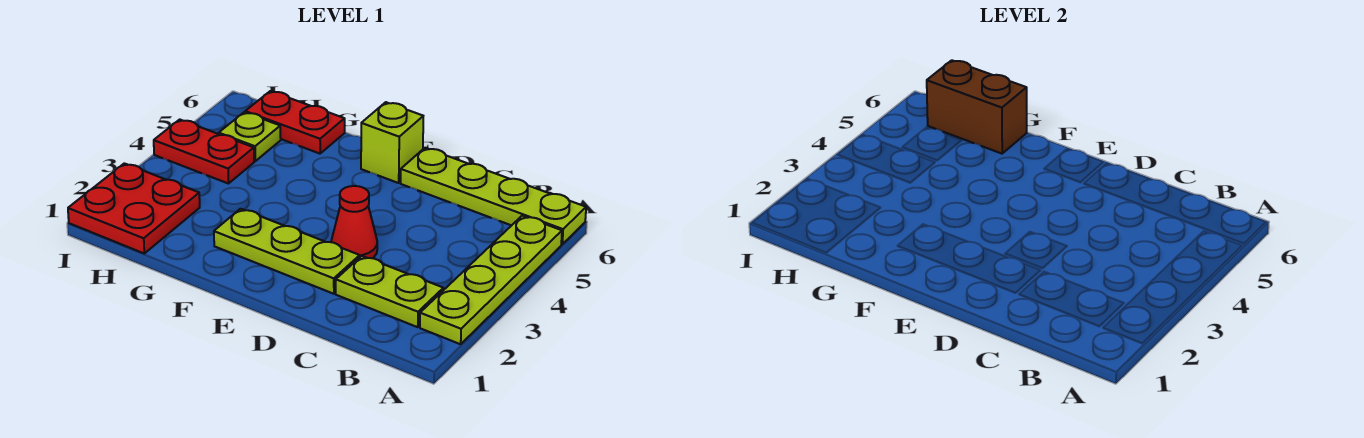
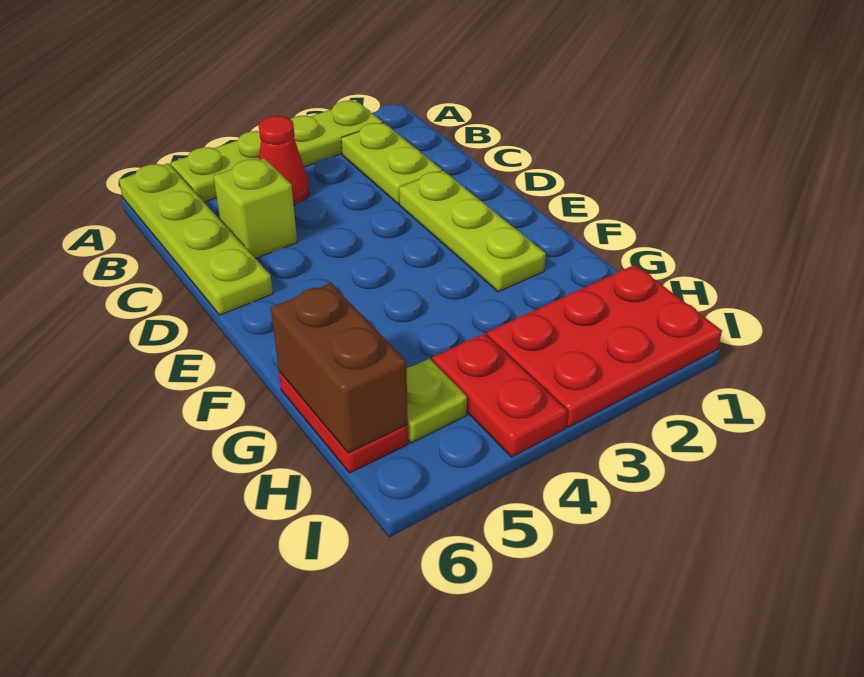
red cone D3 level 1 -> red cone B4 level 1
lime brick E6 level 1 -> lime brick C5 level 1
red plate H1:I2 level 1 -> red plate H1:I3 level 1

